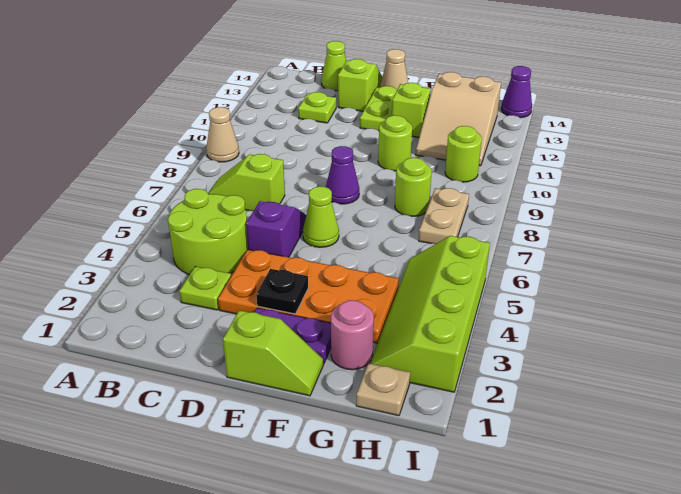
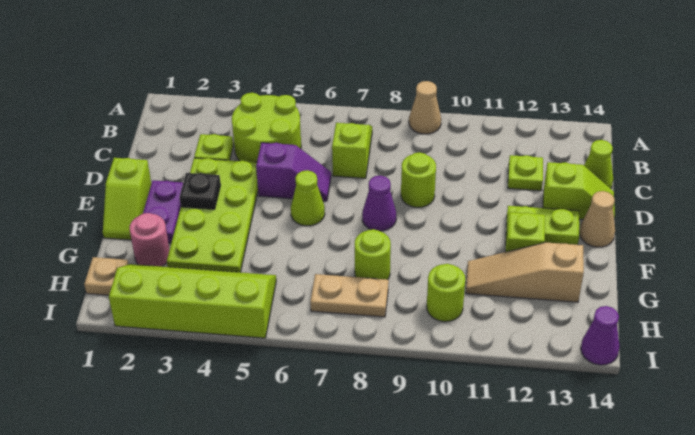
orange plate D3:G4 level 1 -> lime plate D3:G4 level 1
lime round brick F10 level 1 -> lime round brick D9 level 1
tan slope G11:H13 level 1 top 13 -> tan slope G11:G13 level 1 top 13

